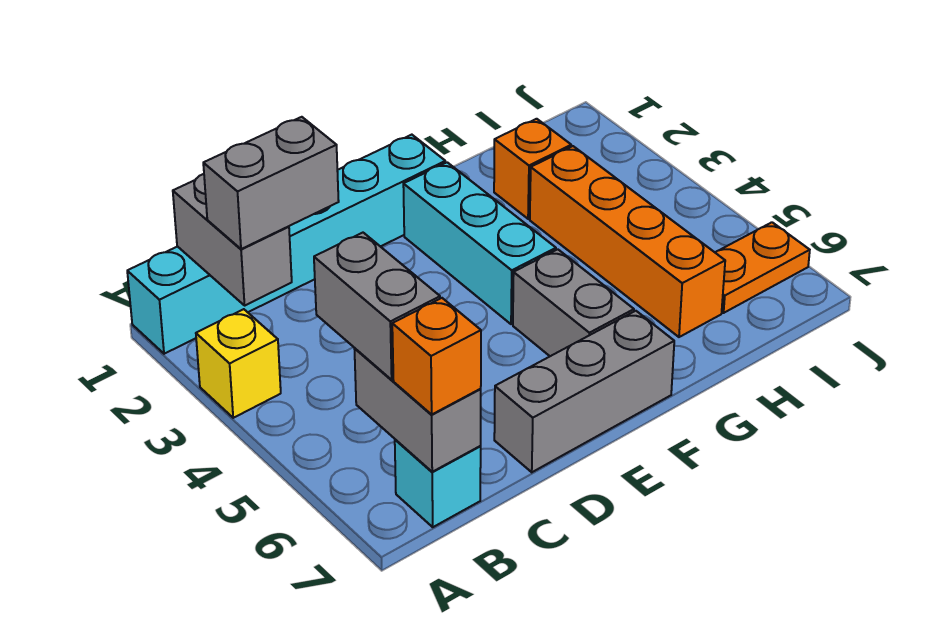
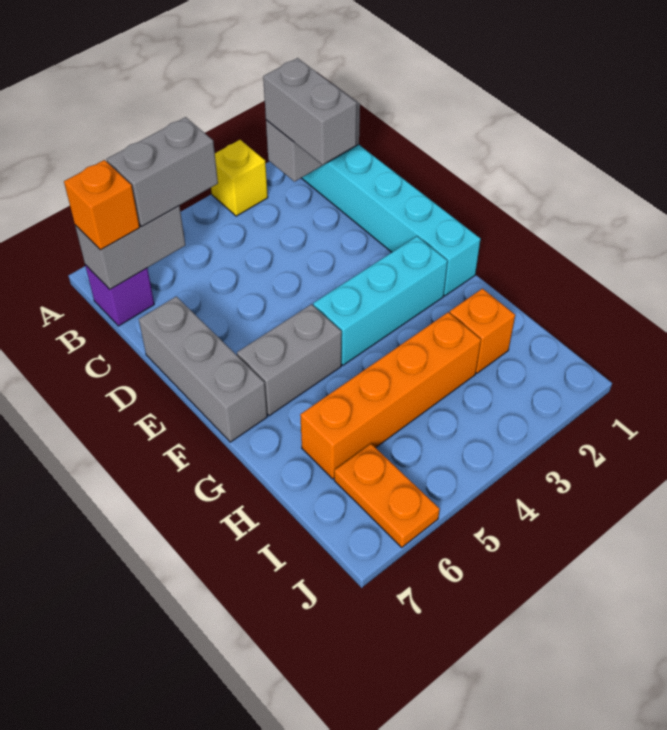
cyan brick B7 level 1 -> purple brick B7 level 1

